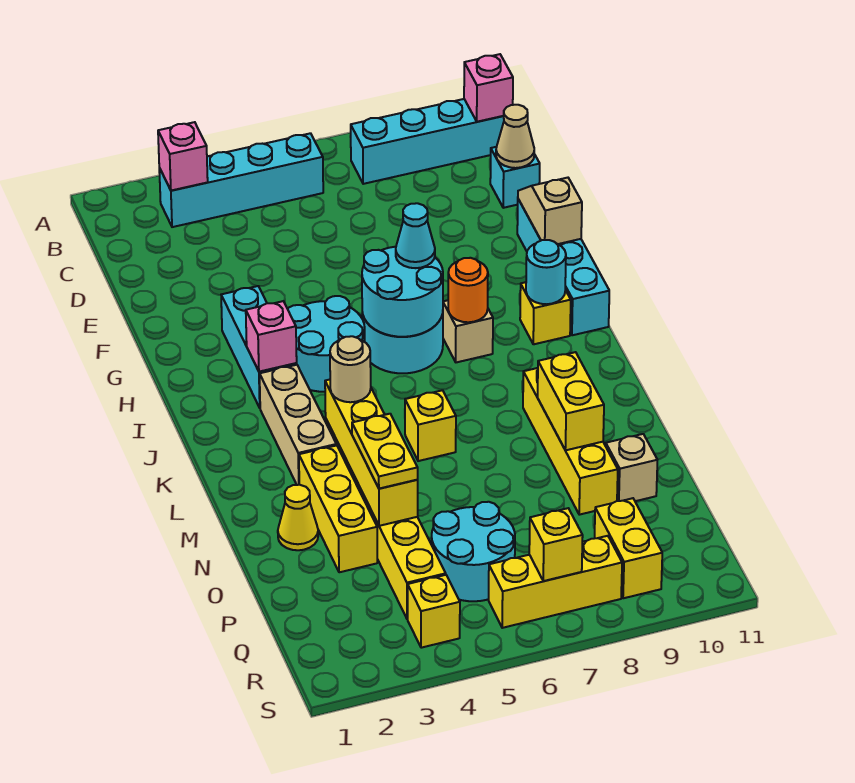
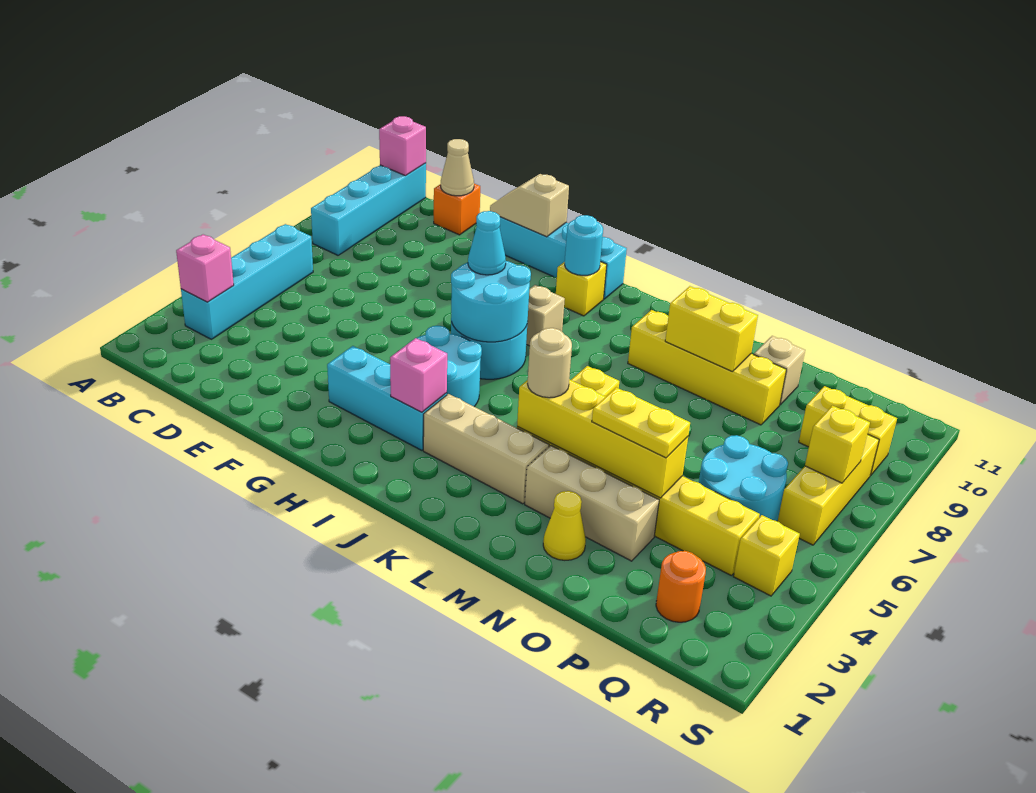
cyan brick D11 level 1 -> orange brick D11 level 1
orange round brick I8 level 2 -> orange round brick Q2 level 1
yellow brick M3:O3 level 1 -> tan brick M3:O3 level 1

